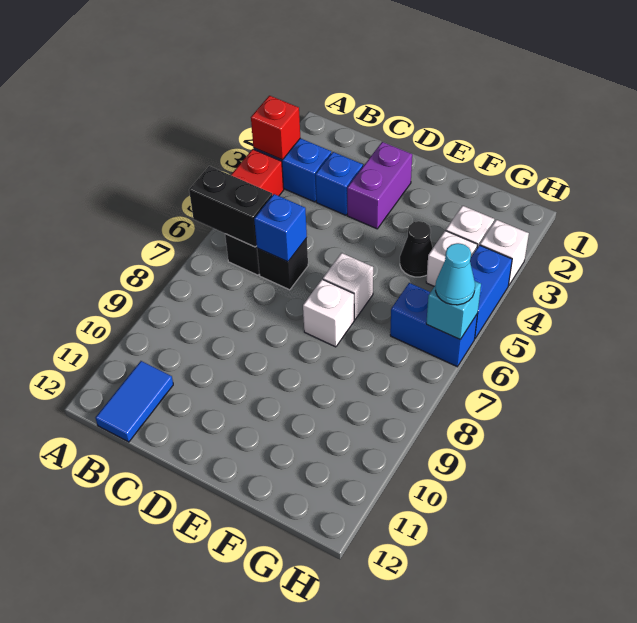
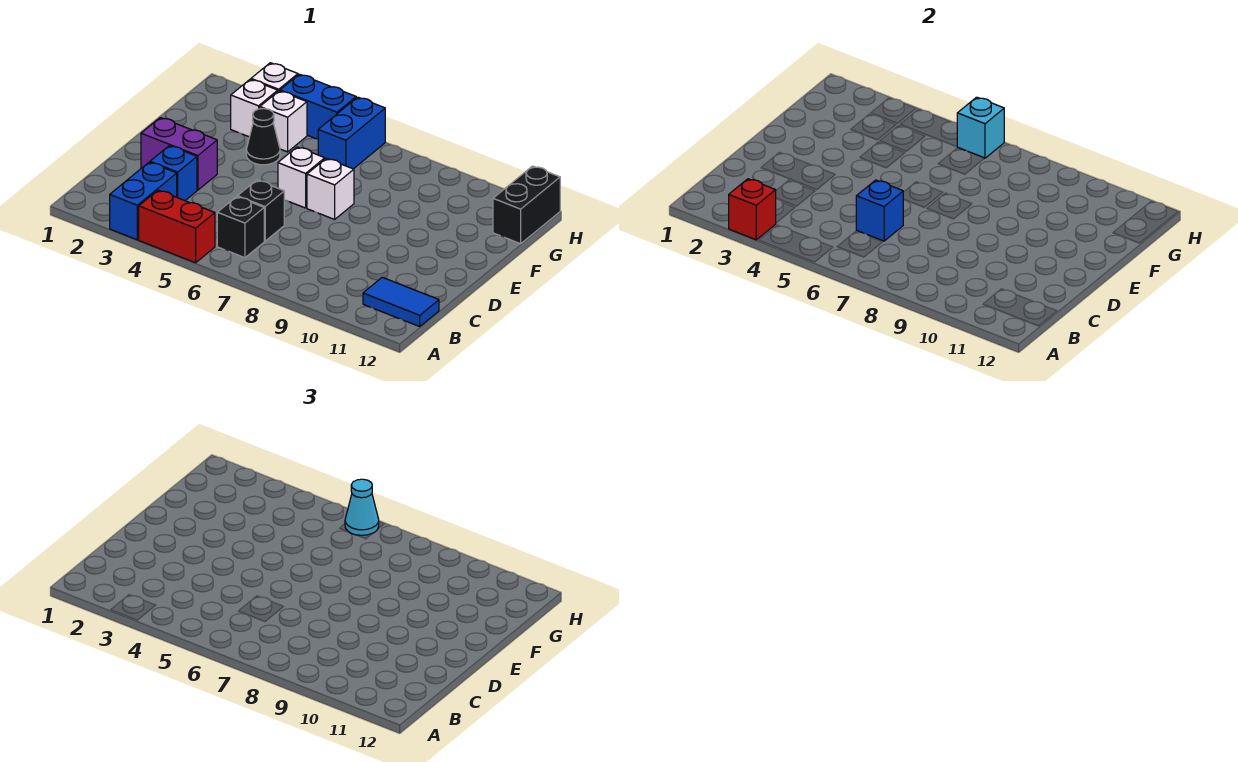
black brick A6:B6 level 2 -> black brick G12:H12 level 1

